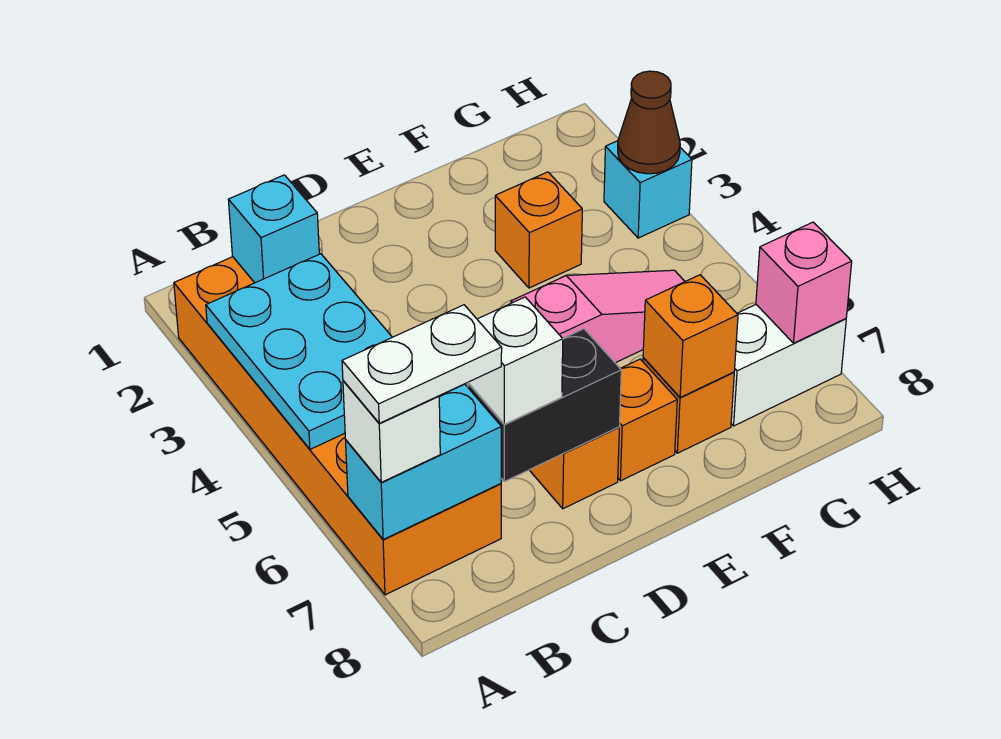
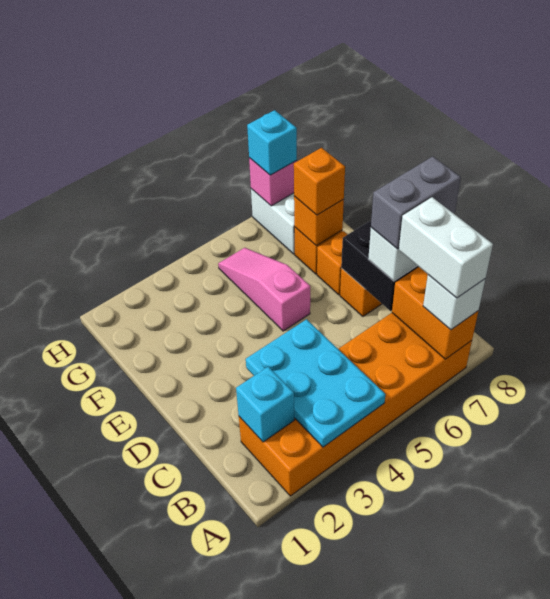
cyan plate A3:B5 level 2 -> cyan plate A3:C4 level 2
cyan brick A7:B7 level 2 -> orange brick A7:B7 level 2
white plate A7:B7 level 4 -> white brick A7:B7 level 4
none -> grey brick C7:C8 level 4
orange brick F3 level 1 -> orange brick F7 level 3
cyan brick H3 level 1 -> cyan brick H7 level 3
brown cone H3 level 2 -> none

